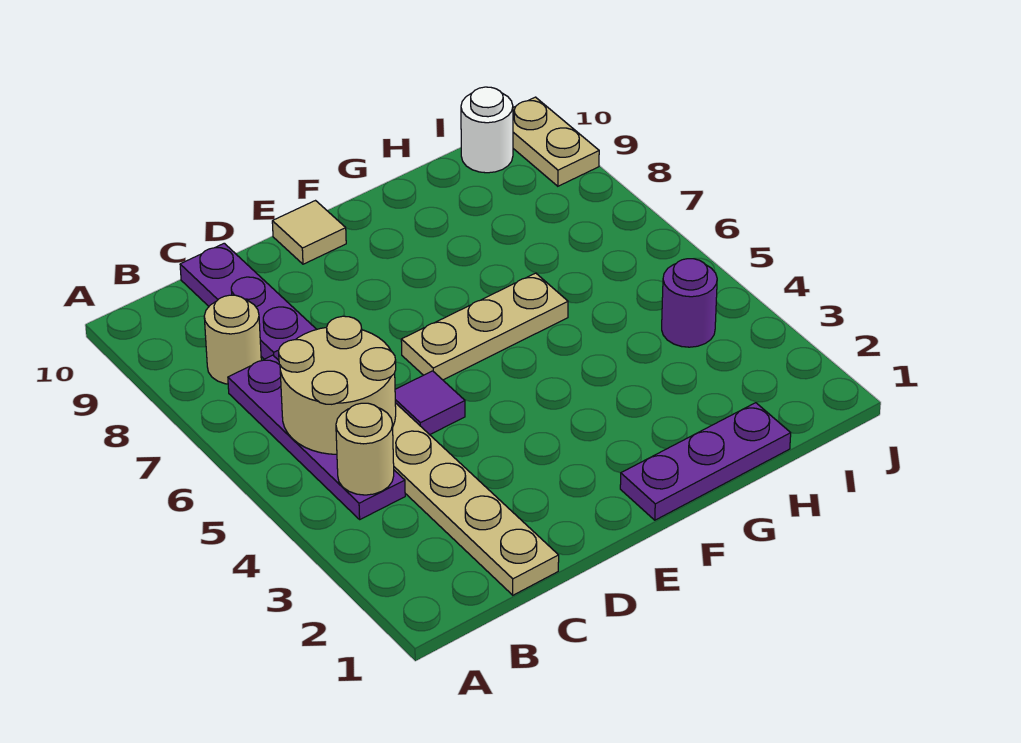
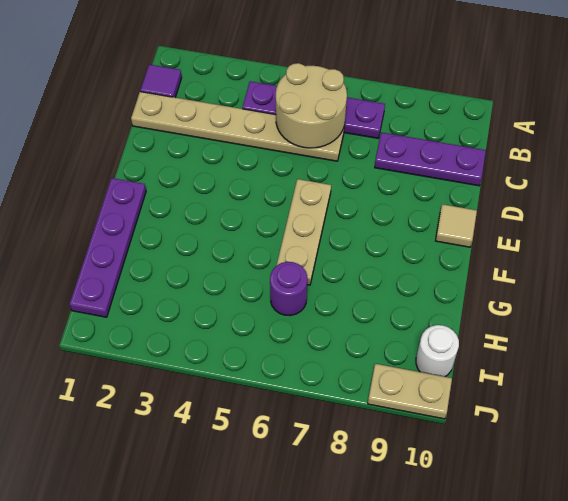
tan round brick B4 level 2 -> none
tan round brick B8 level 1 -> none
purple tile D5 level 1 -> purple tile B1 level 1
purple plate F1:H1 level 1 -> purple plate F1:I1 level 1
purple round brick I4 level 1 -> purple round brick H6 level 1

